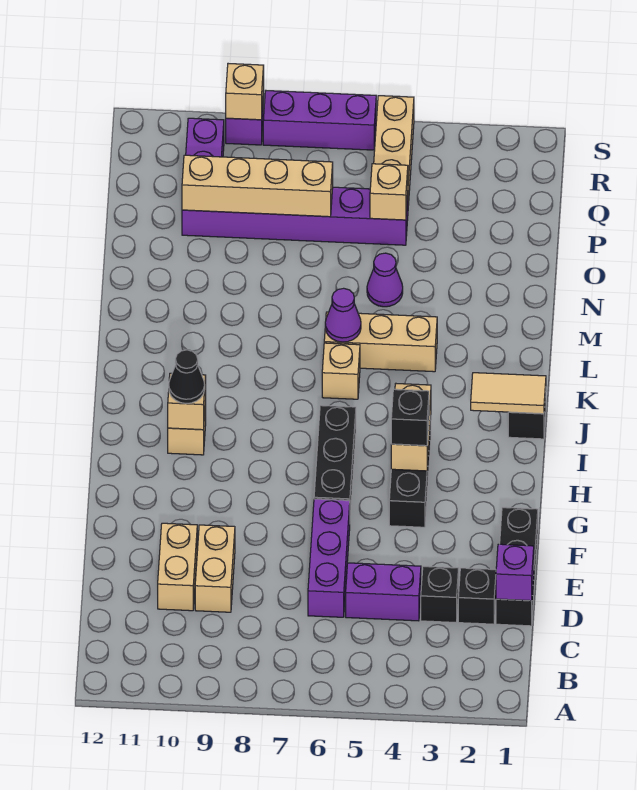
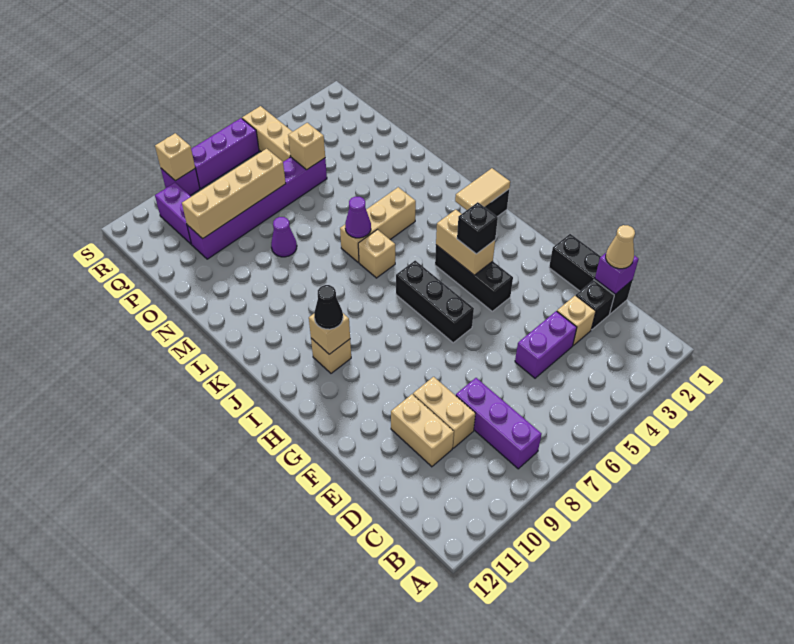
none -> tan cone D1 level 3
black brick D3 level 1 -> tan brick D3 level 1
purple brick D6:F6 level 1 -> purple brick B8:D8 level 1
purple cone N5 level 1 -> purple cone N8 level 1

